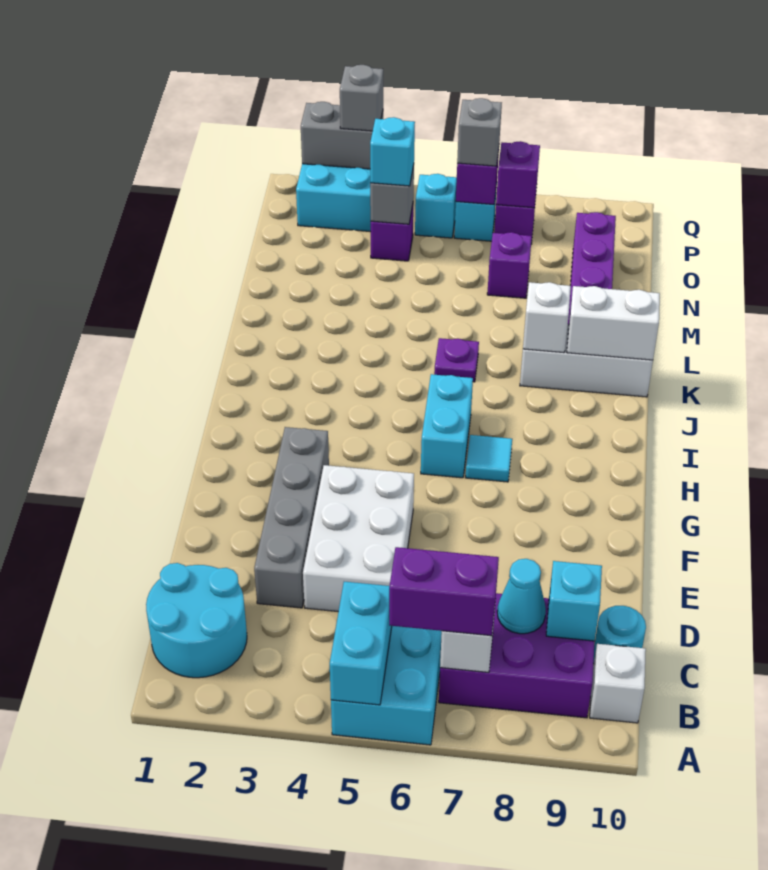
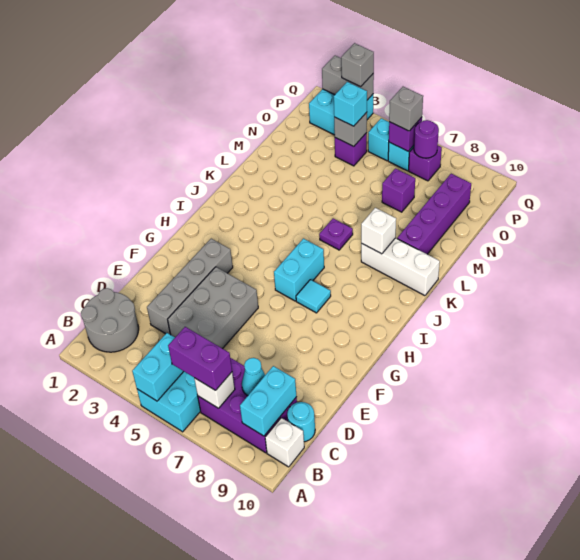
cyan round brick B1:C2 level 1 -> grey round brick B1:C2 level 1
cyan brick C9 level 2 -> cyan brick B9:C9 level 2
white brick D4:F5 level 1 -> grey brick D4:F5 level 1
white brick K9:K10 level 2 -> none
purple brick P7 level 2 -> purple round brick P7 level 2

